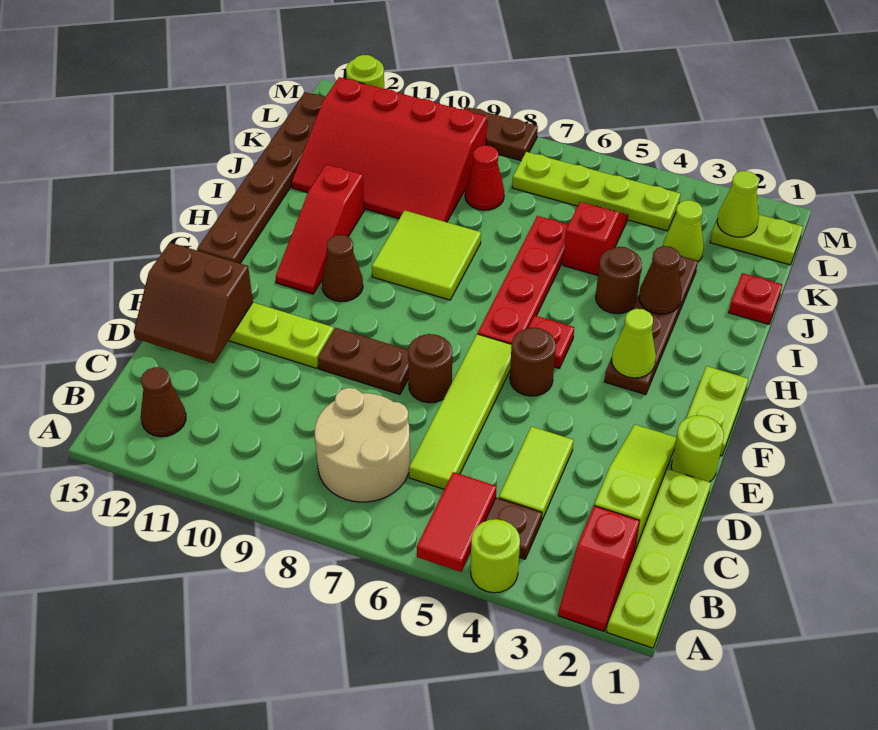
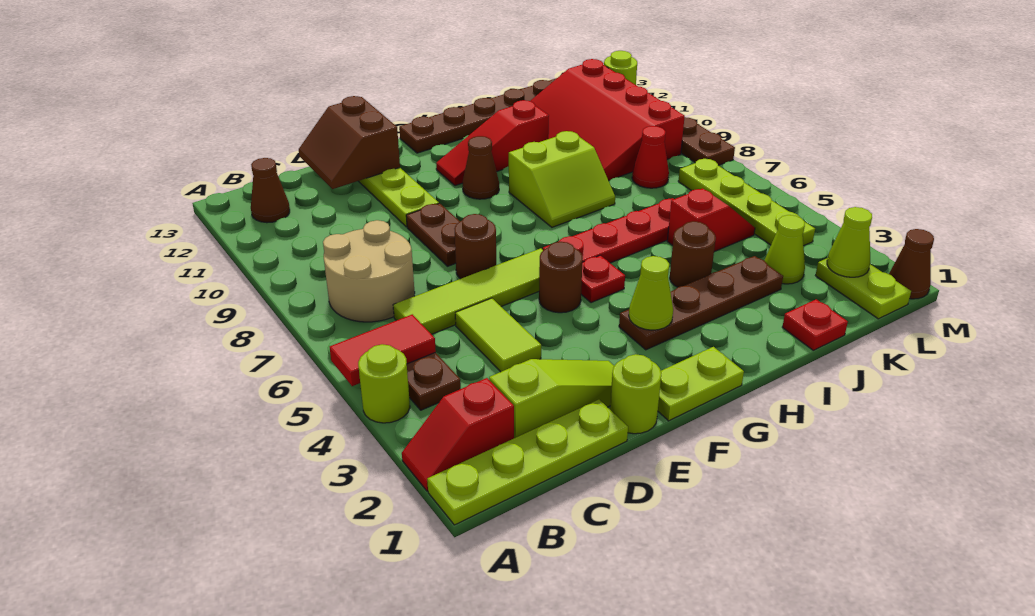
lime tile C4:D4 level 1 -> lime tile D4:D5 level 1
lime tile H8:I9 level 1 -> lime slope H8:I9 level 1 top 9
brown cone I3 level 2 -> brown cone M1 level 1

